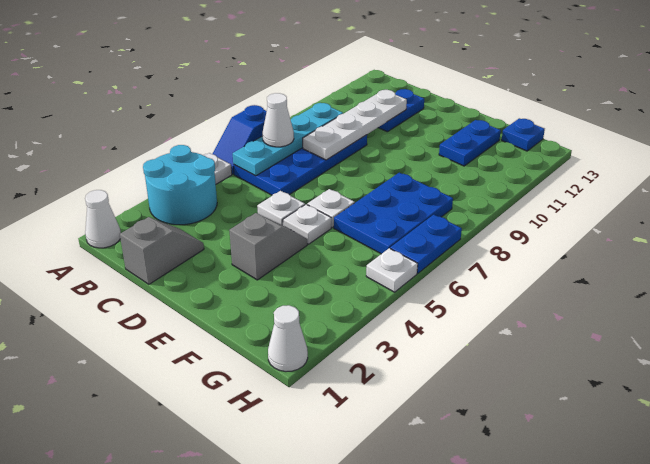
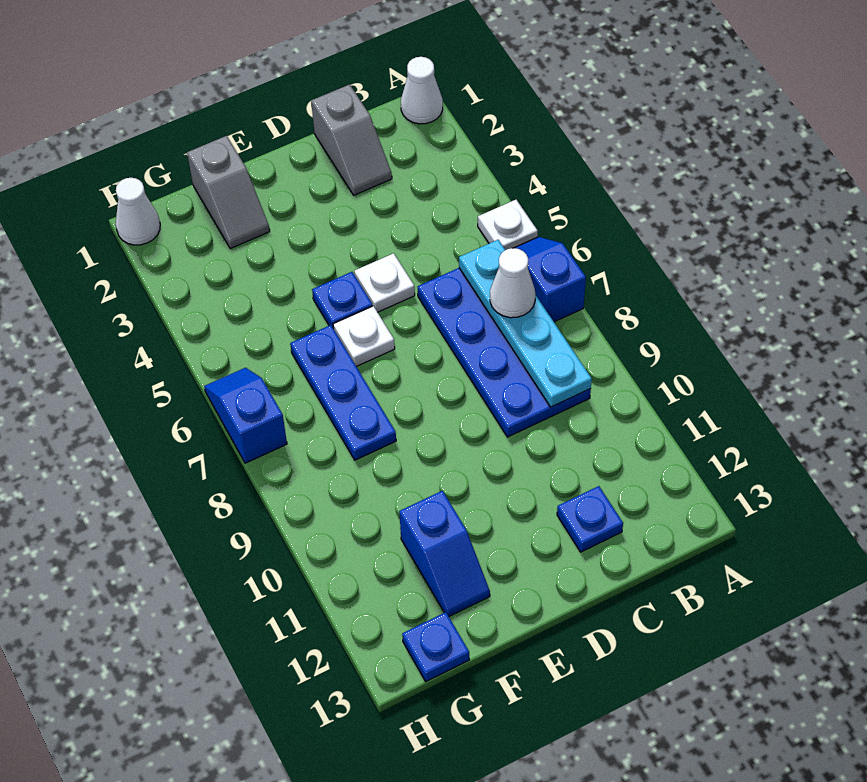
cyan round brick A3:B4 level 1 -> none
white plate C8:C11 level 2 -> none
blue plate C11:C12 level 1 -> blue plate C12 level 1
grey slope E3:E4 level 1 top 3 -> grey slope F1:F2 level 1 top 1
white plate E5 level 1 -> blue plate E5 level 1
blue plate F6:G8 level 1 -> blue plate F6:F8 level 1
blue plate F11:F12 level 1 -> blue slope F11:F12 level 1 top 11
white plate H5 level 1 -> none
blue plate H6:H7 level 1 -> blue slope H6:H7 level 1 top 7

